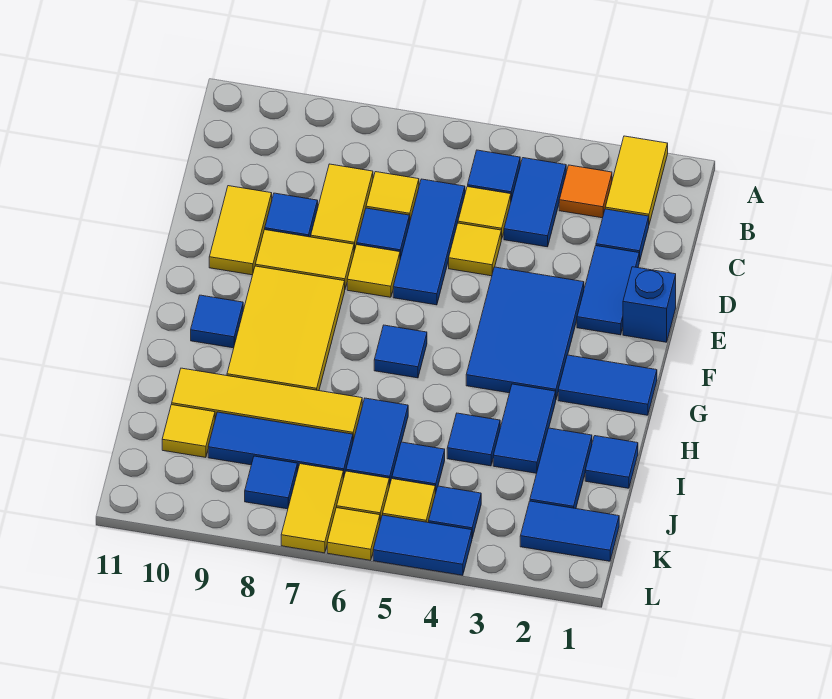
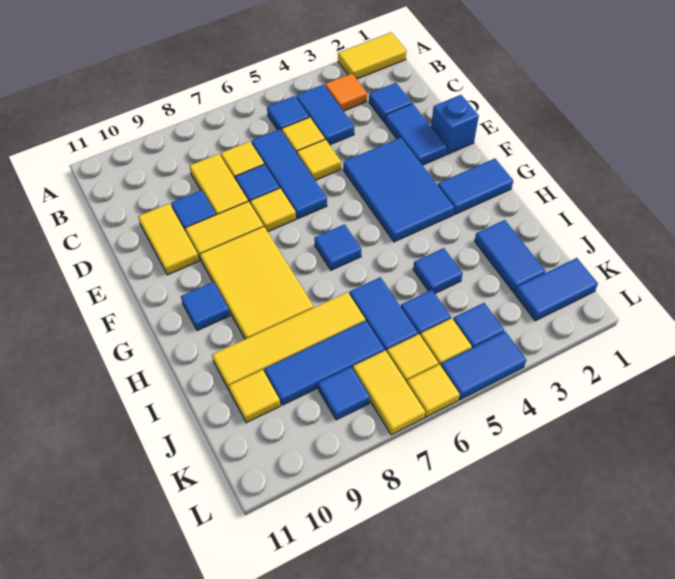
yellow tile A2:B2 level 1 -> yellow tile A1:A2 level 1
blue tile H3:I3 level 1 -> none
blue tile I1 level 1 -> none

